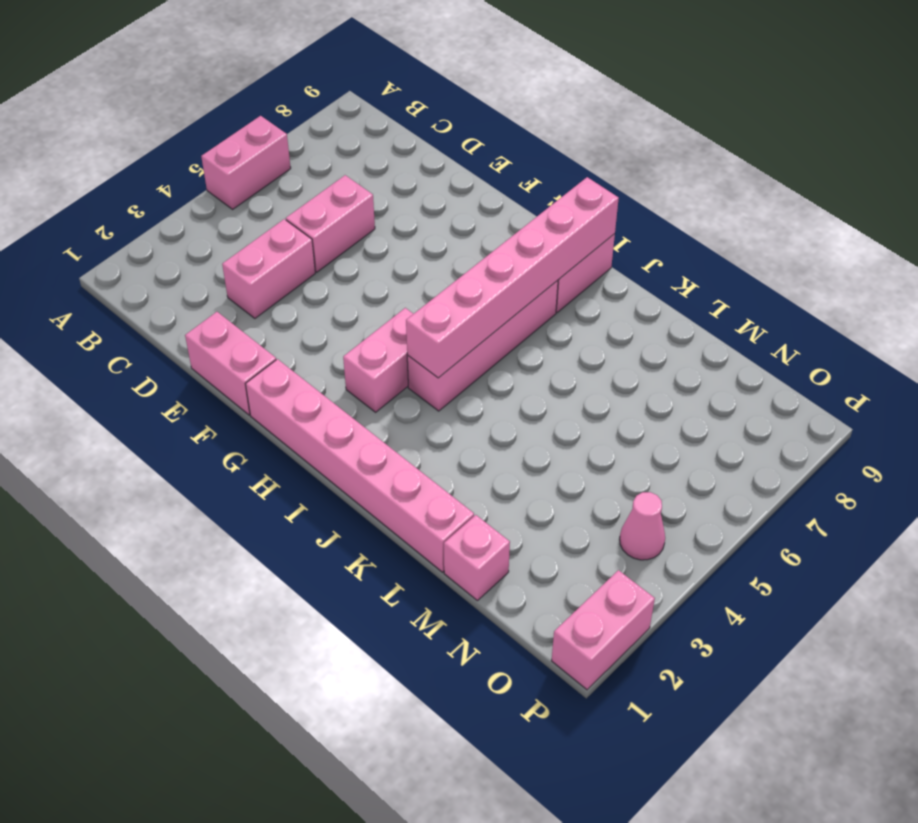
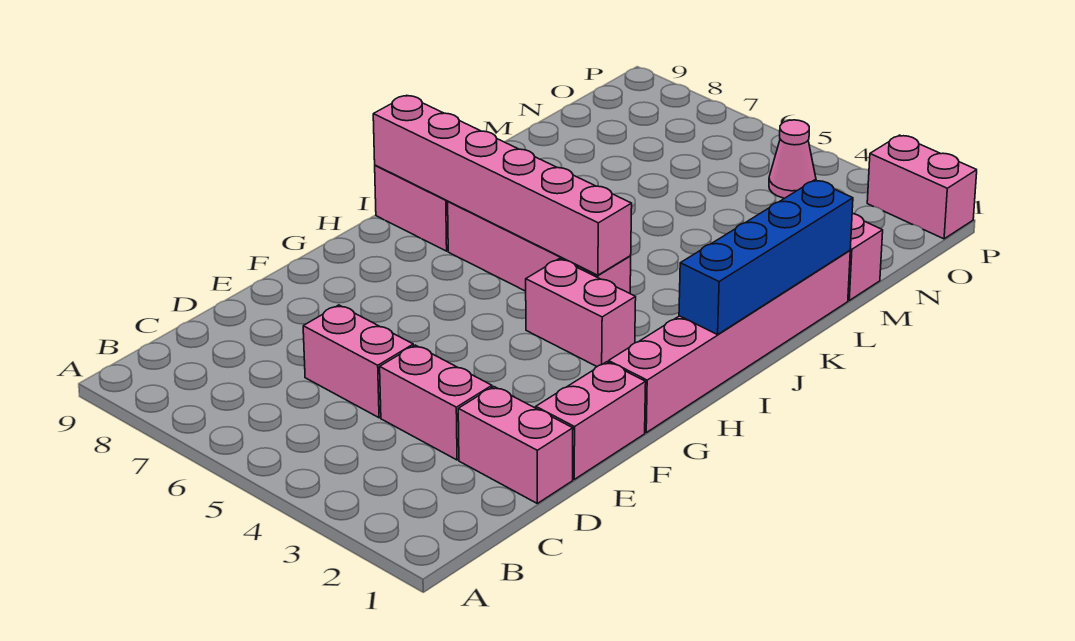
pink brick A5:A6 level 1 -> pink brick D1:D2 level 1
none -> blue brick I1:L1 level 2

